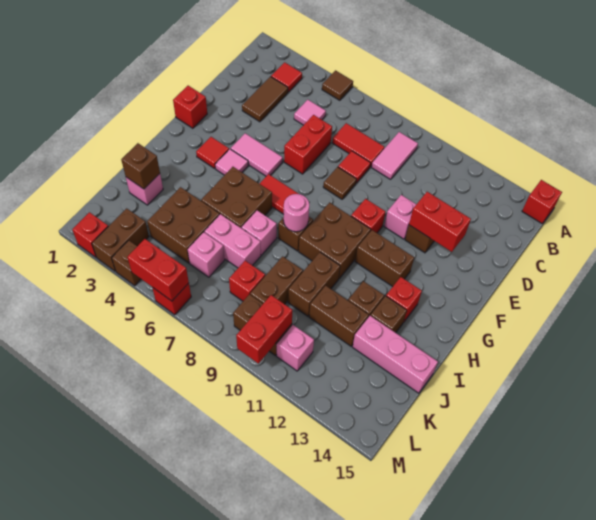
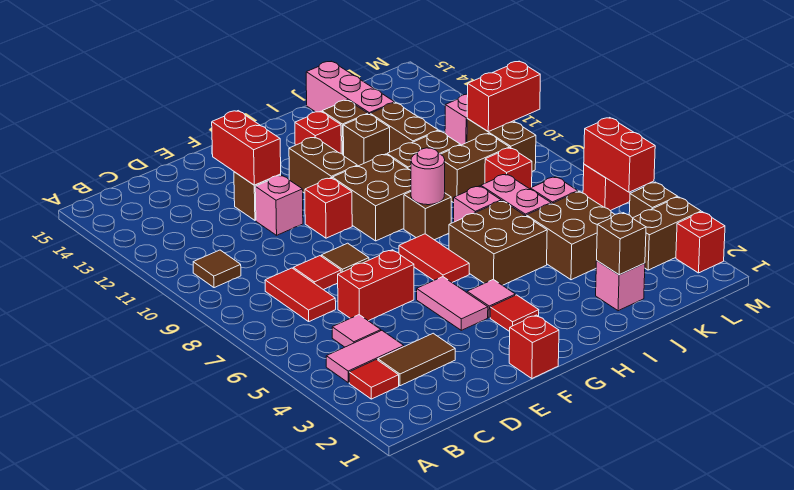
brown tile A5 level 1 -> brown tile B10 level 1
red brick A15 level 1 -> none
pink tile B9:C9 level 1 -> pink tile B4:C4 level 1

